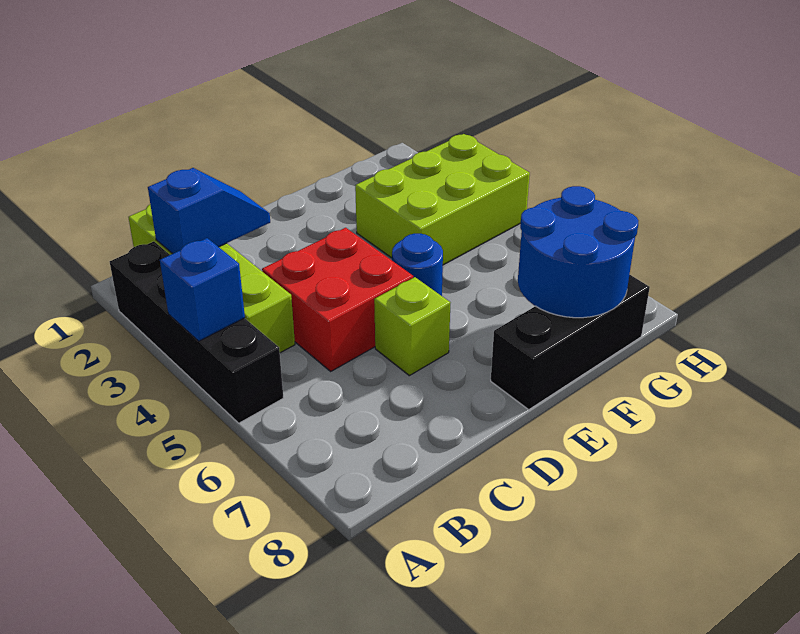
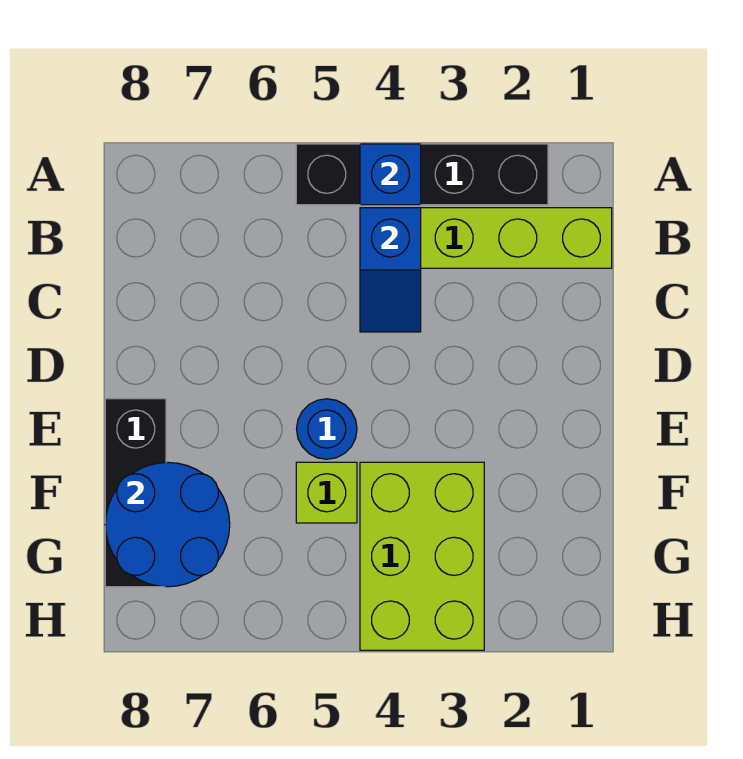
blue slope B2:C2 level 2 top B -> blue slope B4:C4 level 2 top B
red brick C4:D5 level 1 -> none
lime brick D6 level 1 -> lime brick F5 level 1

